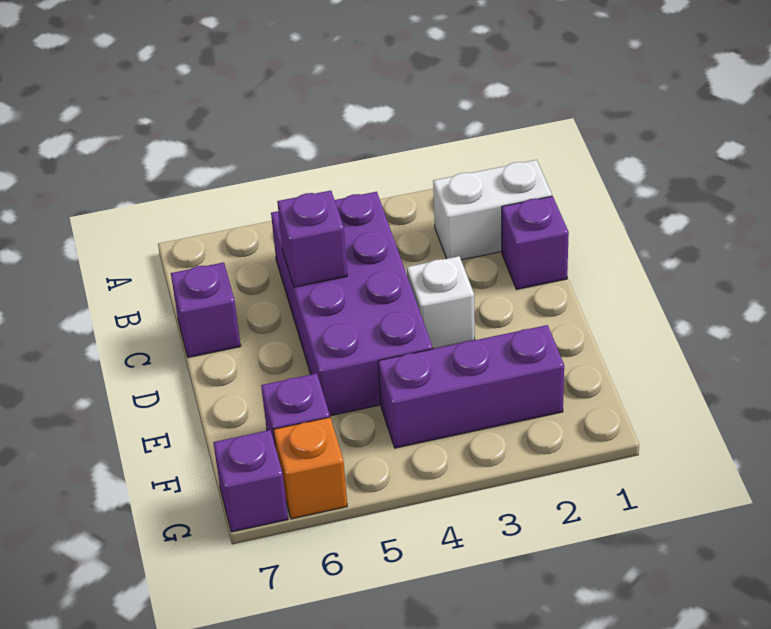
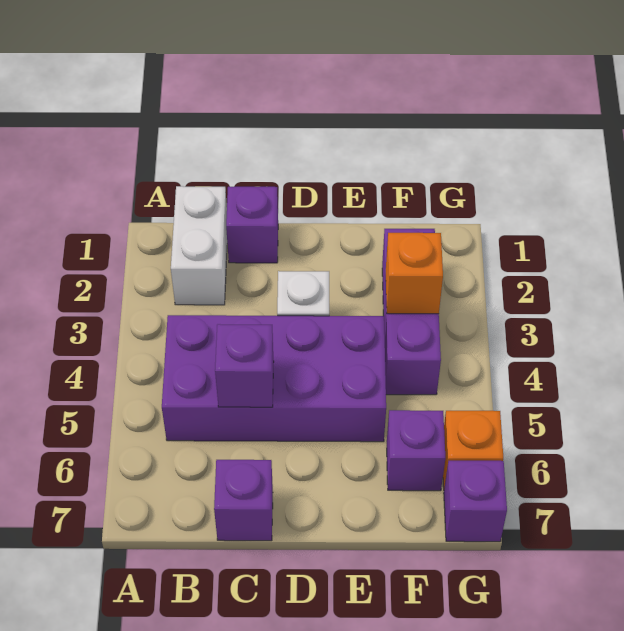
none -> orange brick F3 level 2

